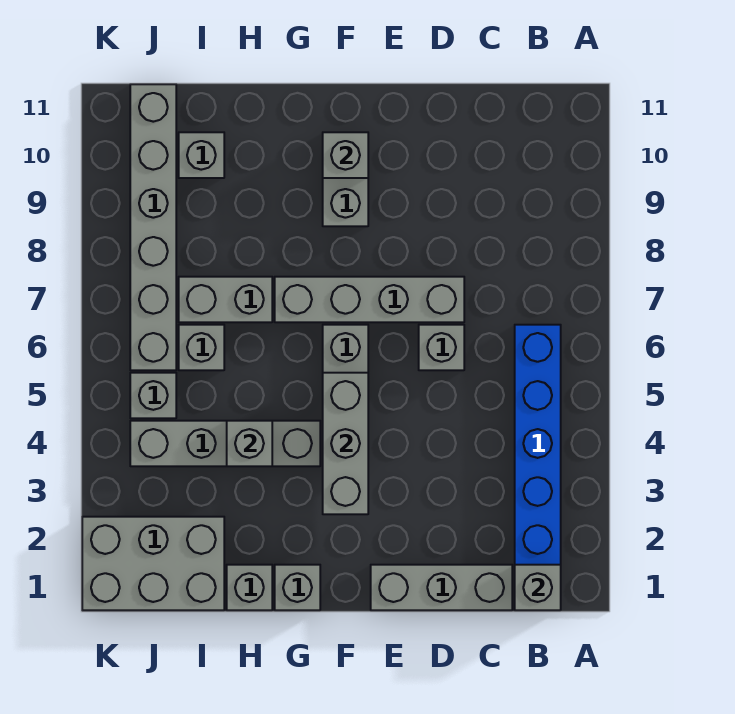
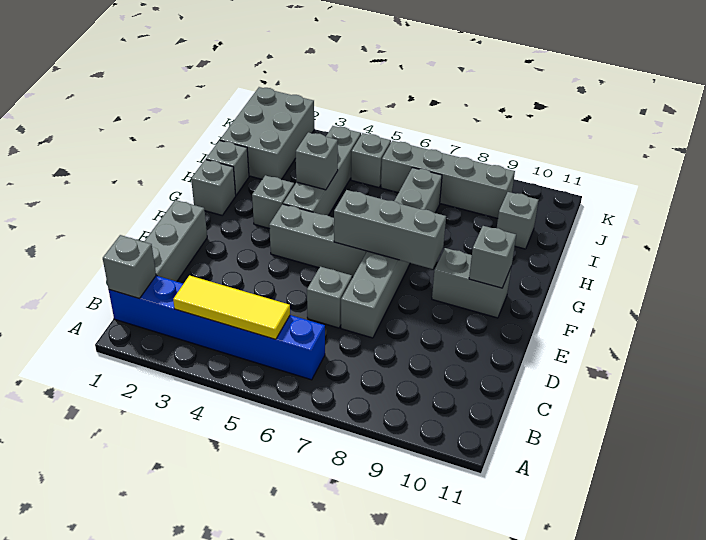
none -> yellow tile B3:B5 level 2
grey brick F3:F5 level 2 -> grey brick F6:F8 level 2
grey brick I6 level 1 -> grey brick G3 level 1
grey brick J6:J11 level 1 -> grey brick J6:J9 level 1

